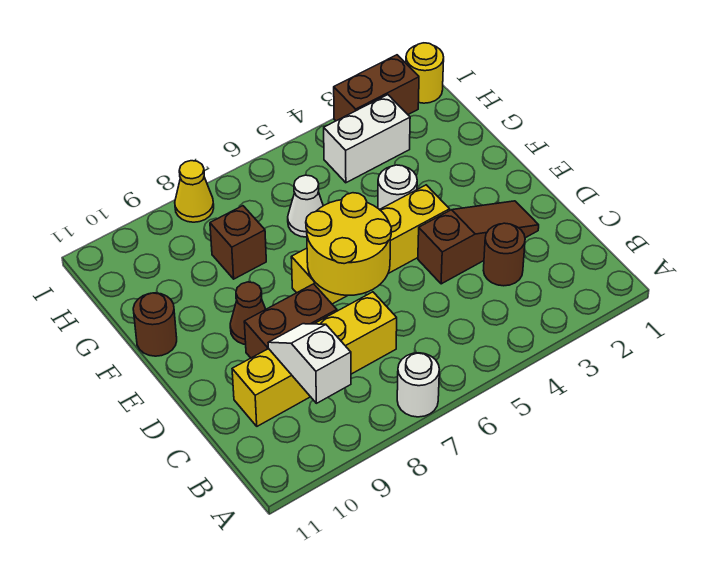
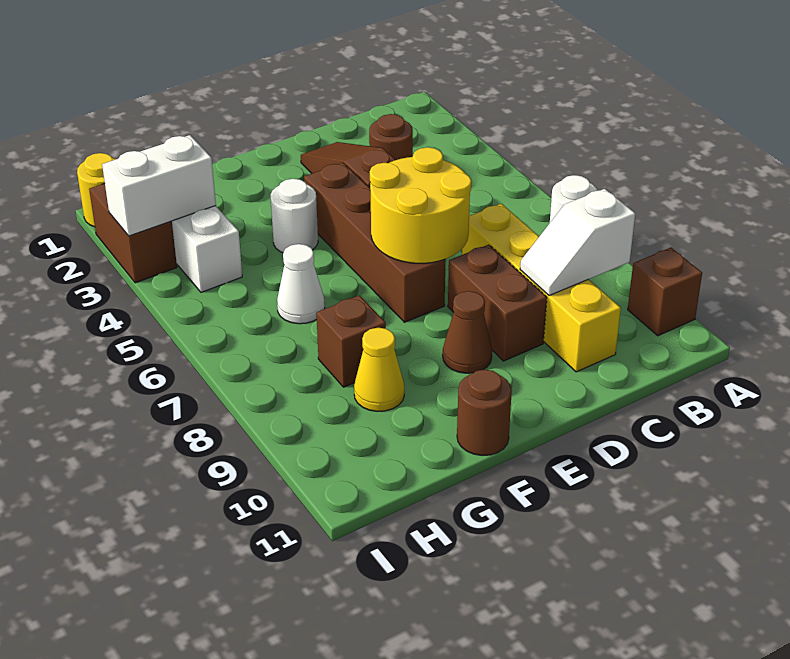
none -> brown brick A10 level 1
yellow brick E4:E7 level 1 -> brown brick E4:E7 level 1
none -> white brick H3:I3 level 2
yellow cone I8 level 1 -> yellow cone G9 level 1

